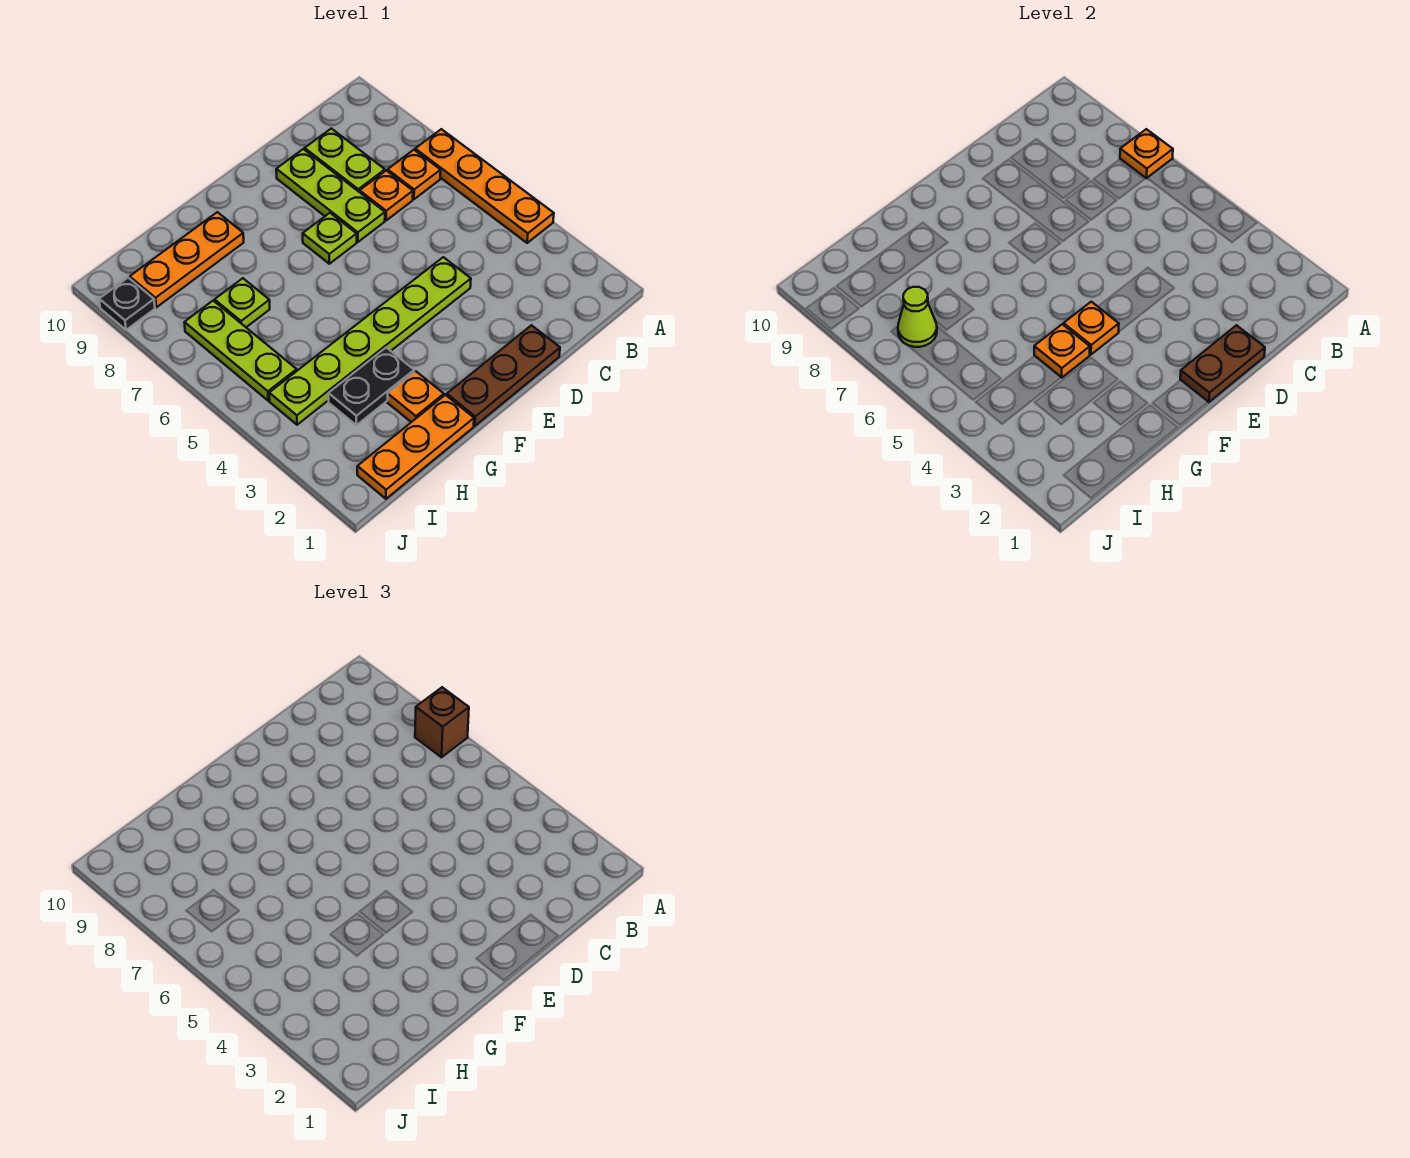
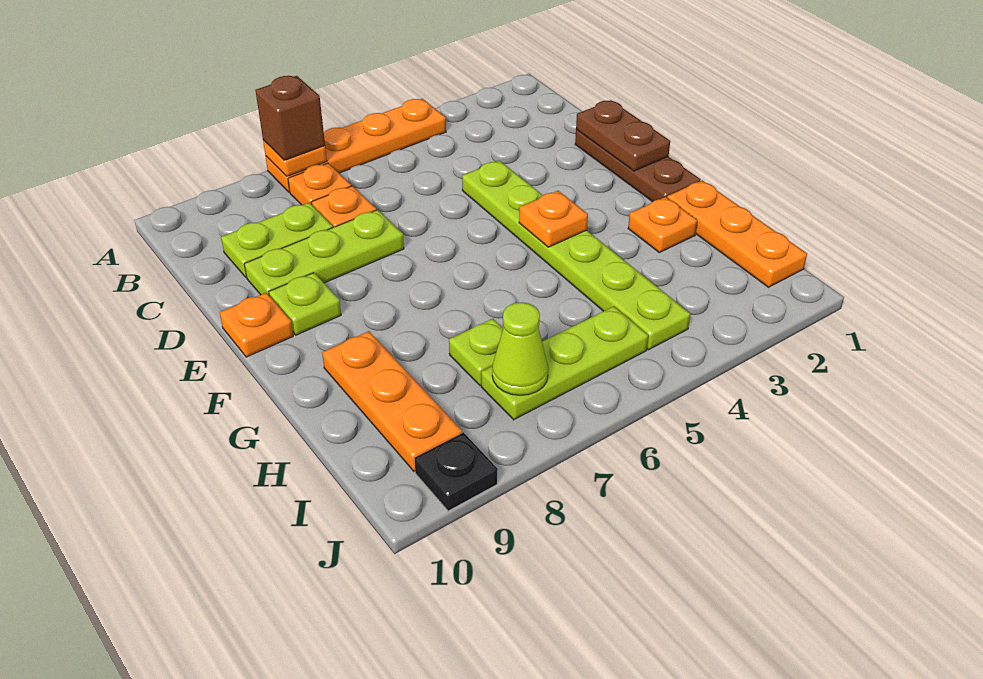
lime plate E7 level 1 -> lime plate E9 level 1
black plate G3:H3 level 1 -> none
orange plate G4 level 2 -> orange plate E10 level 1

